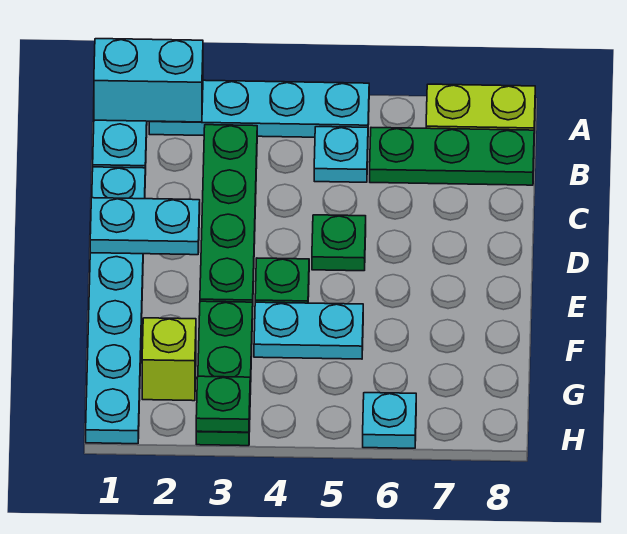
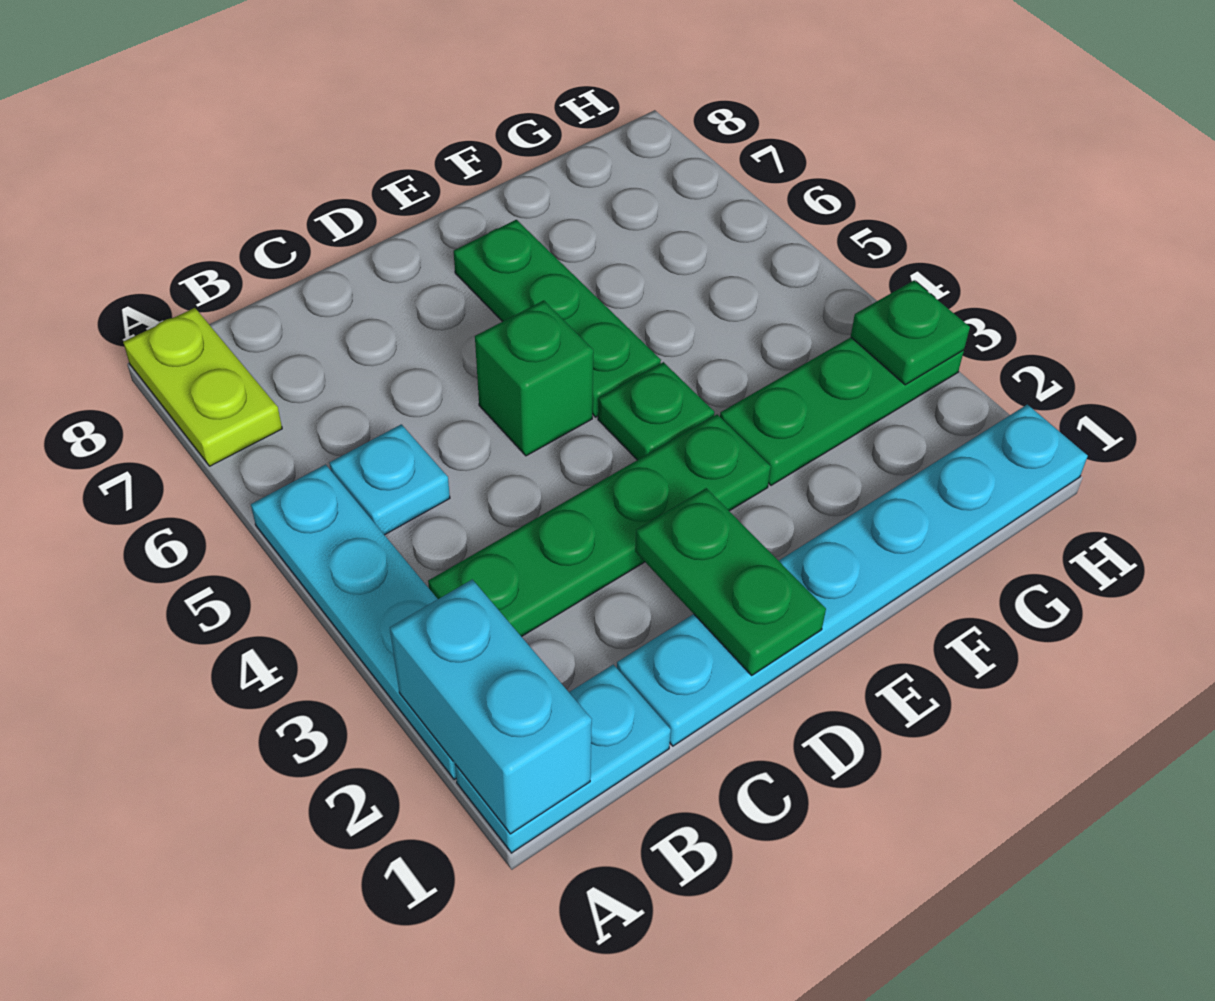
green plate B6:B8 level 1 -> green plate E5:E7 level 1
cyan plate D1:D2 level 2 -> green plate D1:D2 level 2
green plate D5 level 1 -> green brick D5 level 1
cyan plate F4:F5 level 1 -> none
lime brick G2 level 1 -> none
cyan plate H6 level 1 -> none

